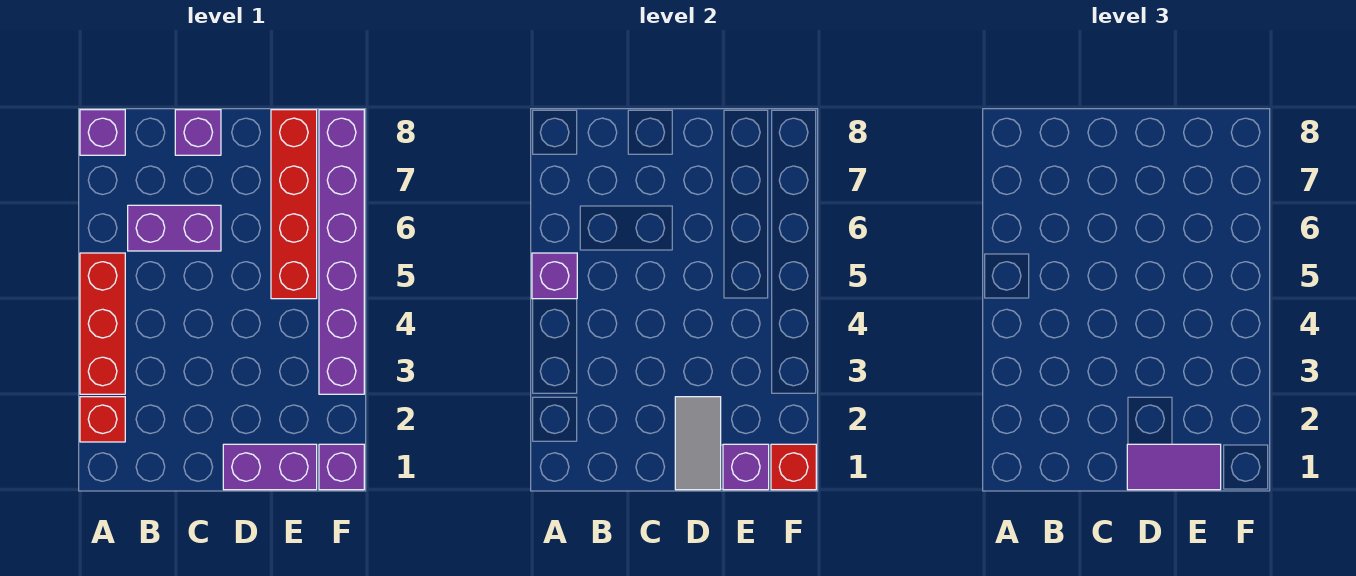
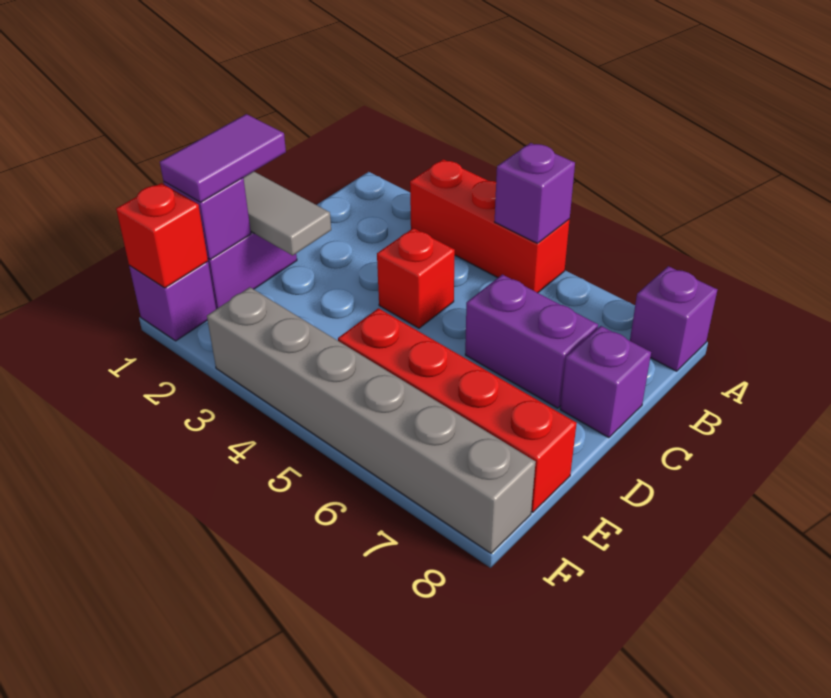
red brick A2 level 1 -> red brick C4 level 1
purple brick B6:C6 level 1 -> purple brick C6:C7 level 1
purple brick F3:F8 level 1 -> grey brick F3:F8 level 1

